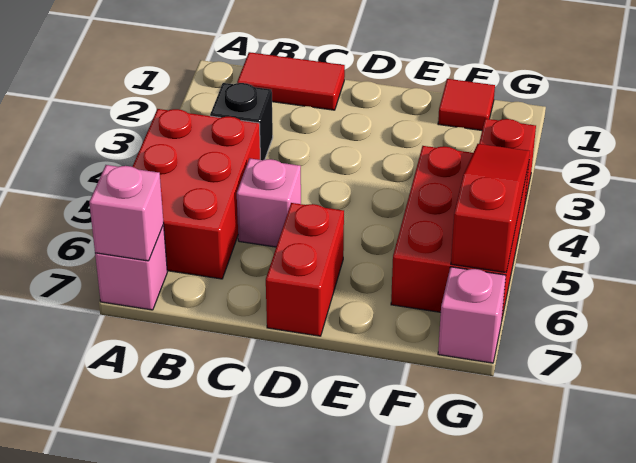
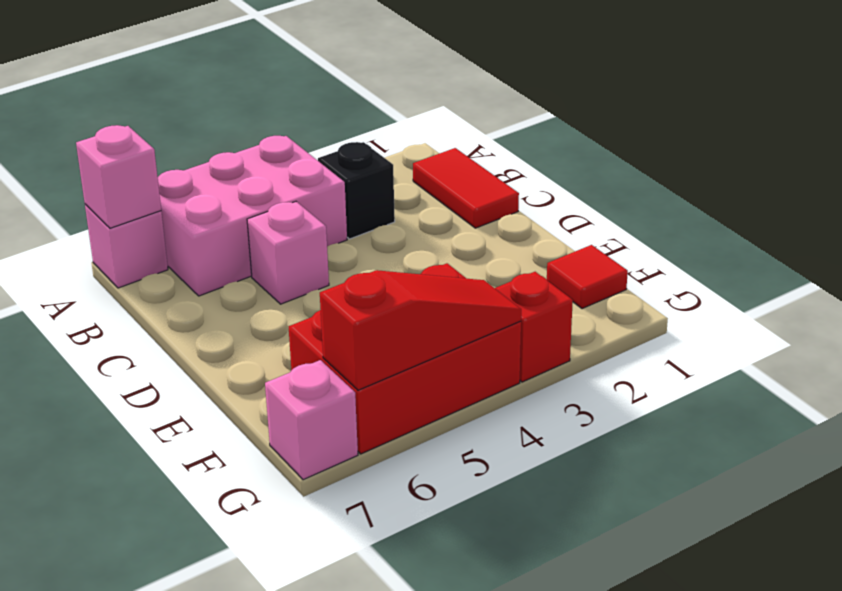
red brick A4:B6 level 1 -> pink brick A4:B6 level 1
red brick D6:D7 level 1 -> none

